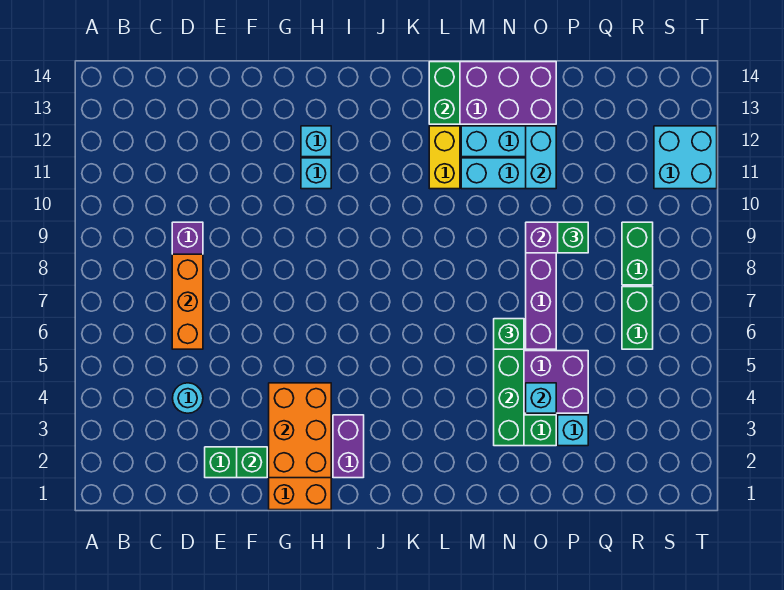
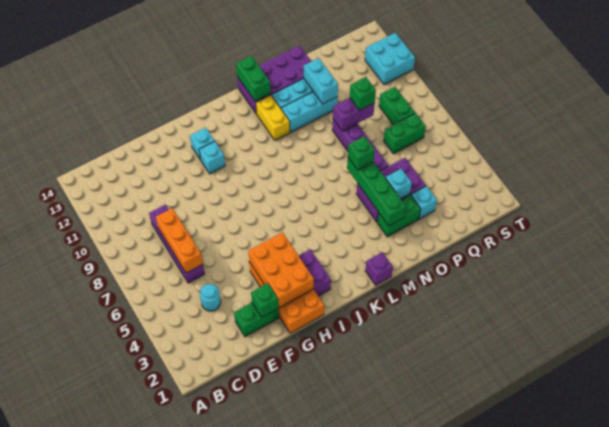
none -> purple brick L1 level 1
green brick R6:R7 level 1 -> green brick Q7:R7 level 1

